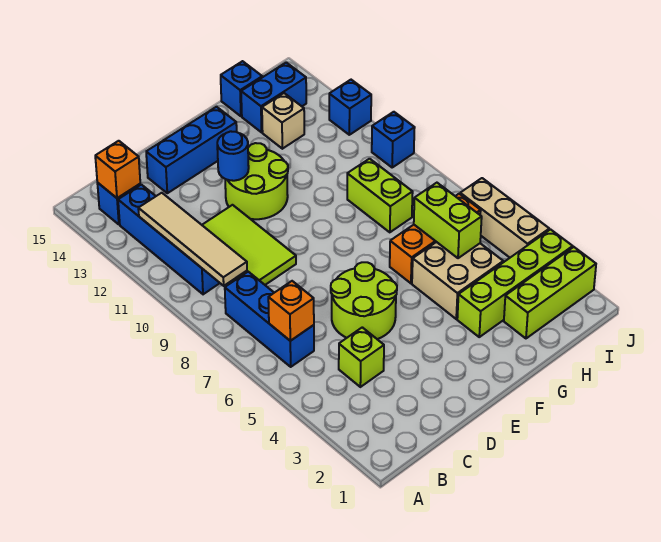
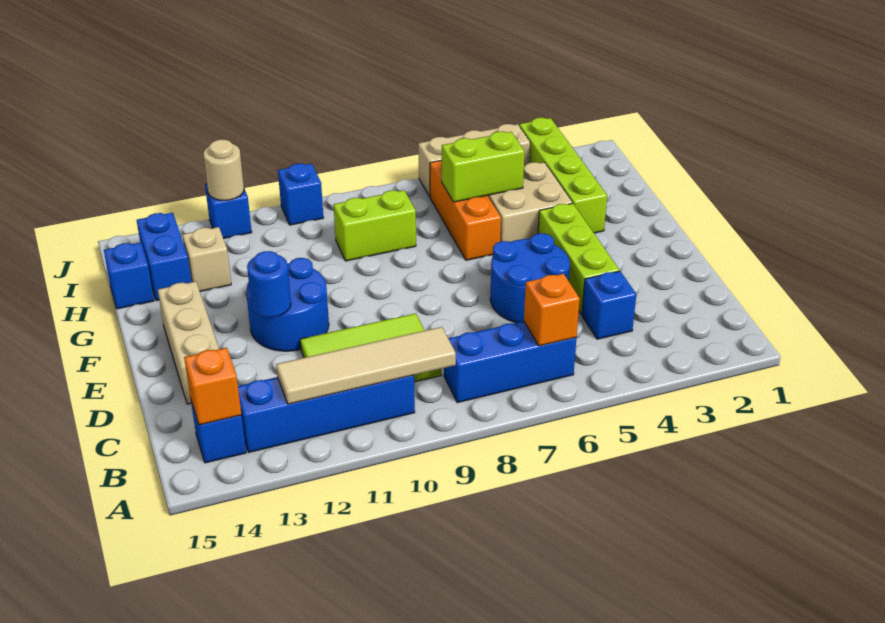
lime brick C4 level 1 -> blue brick C4 level 1
lime round brick D5:E6 level 1 -> blue round brick D5:E6 level 1
blue brick D14:F14 level 1 -> tan brick D14:F14 level 1
lime round brick E11:F12 level 1 -> blue round brick E11:F12 level 1
lime brick H2:J2 level 1 -> lime brick D4:F4 level 1
none -> tan round brick J12 level 2

